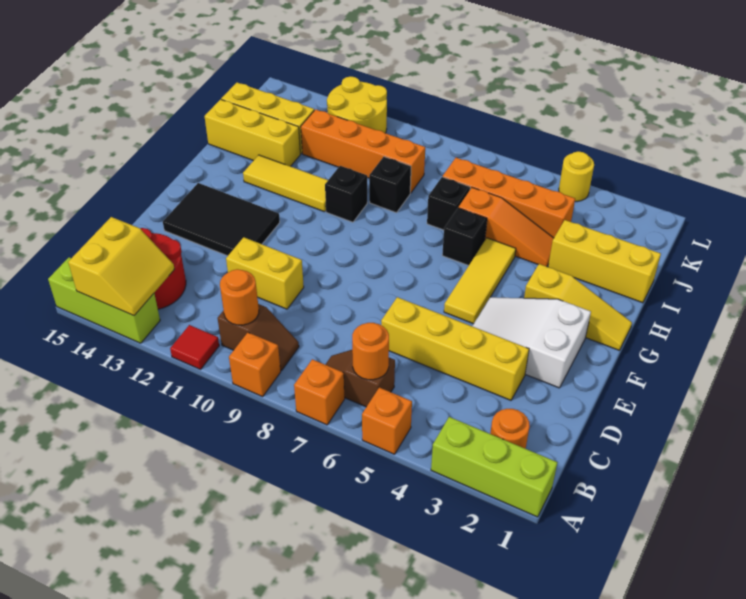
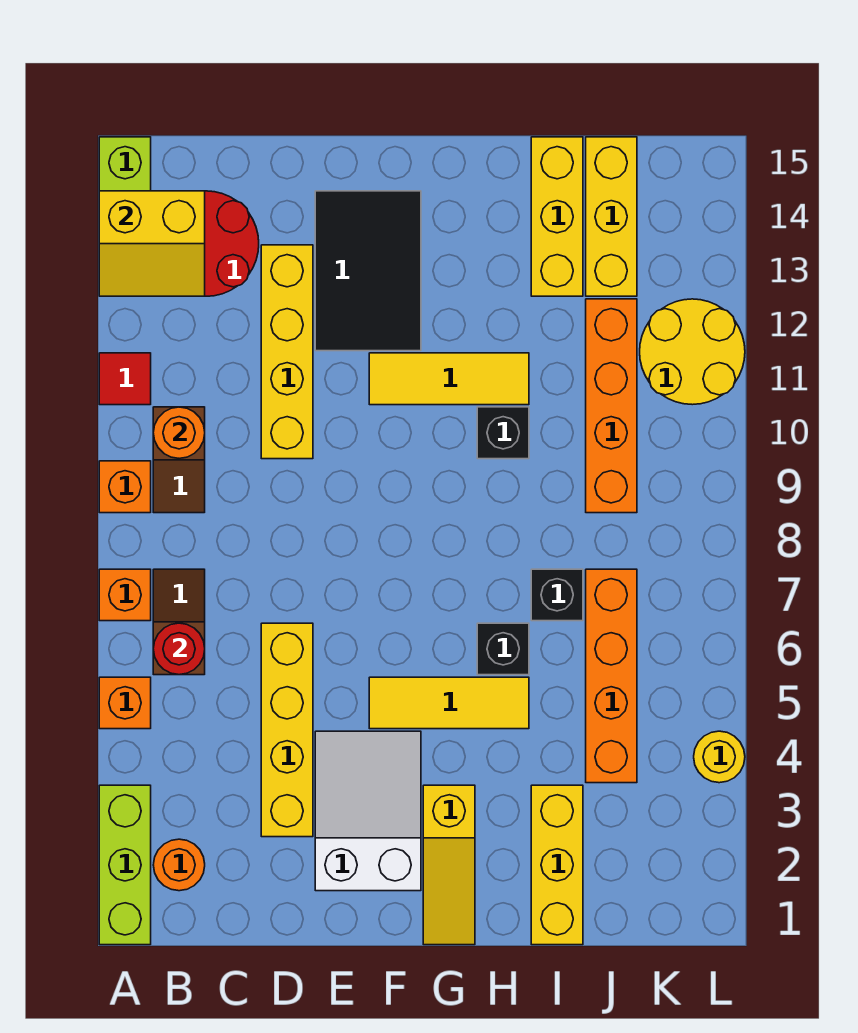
orange round brick B6 level 2 -> red round brick B6 level 2
yellow brick D10:D11 level 1 -> yellow brick D10:D13 level 1
yellow tile H11:H13 level 1 -> yellow tile F11:H11 level 1
orange slope I4:I6 level 1 top 6 -> none
black brick I9 level 1 -> none

